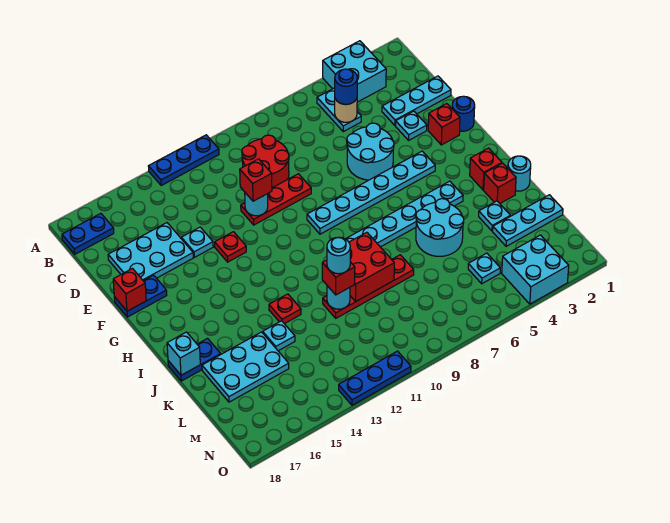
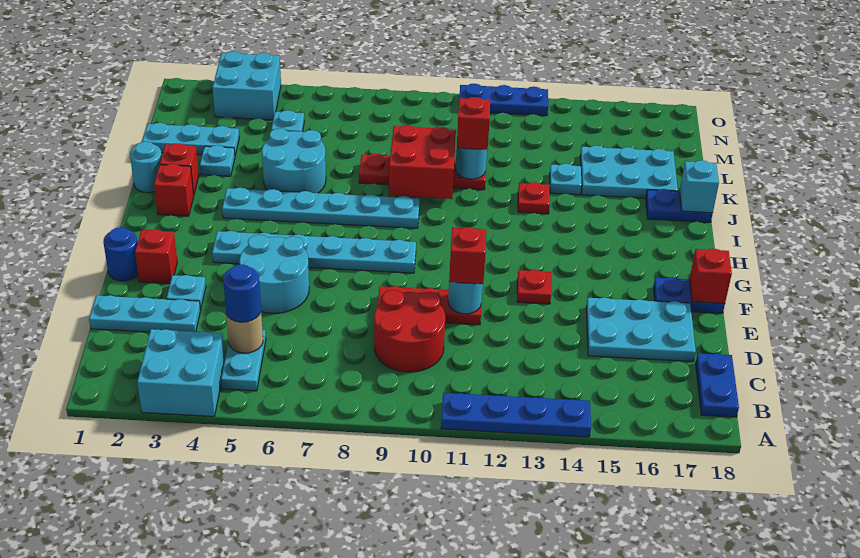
blue plate A11:A13 level 1 -> blue plate A11:A14 level 1
blue plate B17:B18 level 1 -> blue plate B18:C18 level 1
cyan plate E14 level 1 -> none
cyan round brick K11 level 4 -> none

